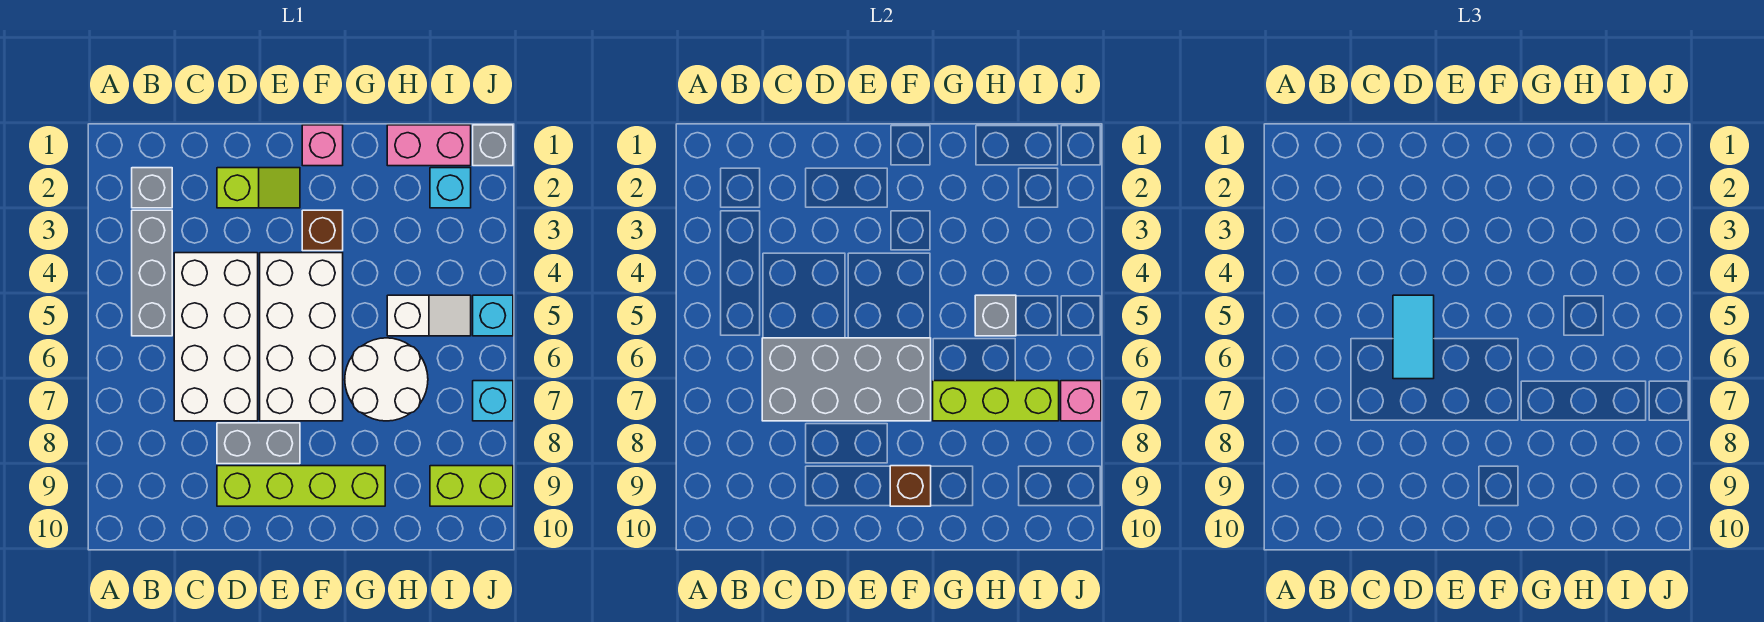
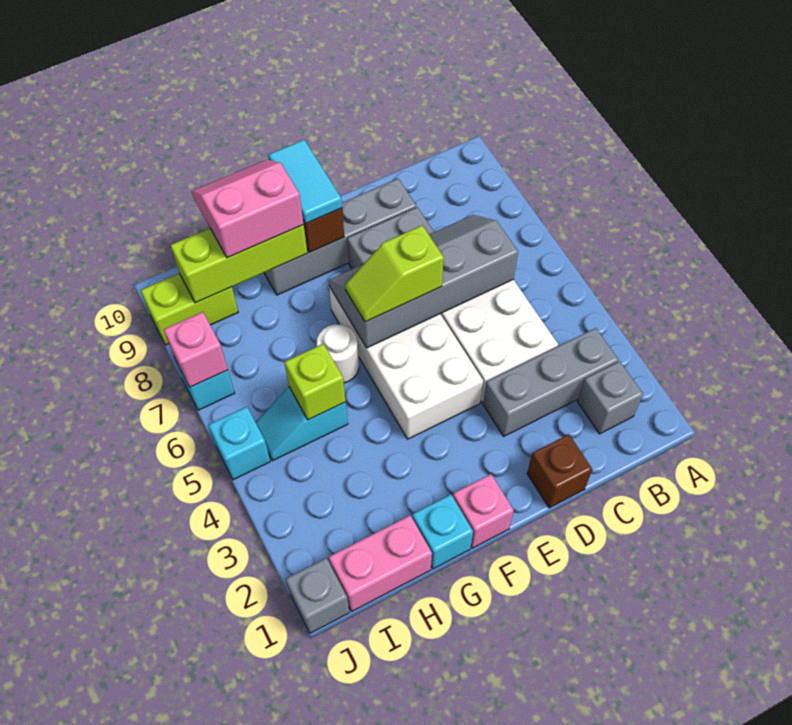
grey brick B3:B5 level 1 -> grey brick B3:D3 level 1
grey brick C6:F7 level 2 -> grey slope C6:F7 level 2 top 6
lime slope D2:E2 level 1 top D -> lime slope E6:F6 level 3 top E
cyan tile D5:D6 level 3 -> cyan tile F9:F10 level 3
lime brick D9:G9 level 1 -> grey brick D9:G9 level 1
brown brick F3 level 1 -> brown brick D1 level 1
white round brick G6:H7 level 1 -> white round brick G6 level 1
lime brick G7:I7 level 2 -> lime brick G9:I9 level 2
none -> pink slope G9:H10 level 3 top 9
white slope H5:I5 level 1 top H -> cyan slope H5:I5 level 1 top H
grey brick H5 level 2 -> lime brick H5 level 2
cyan brick I2 level 1 -> cyan brick G1 level 1

